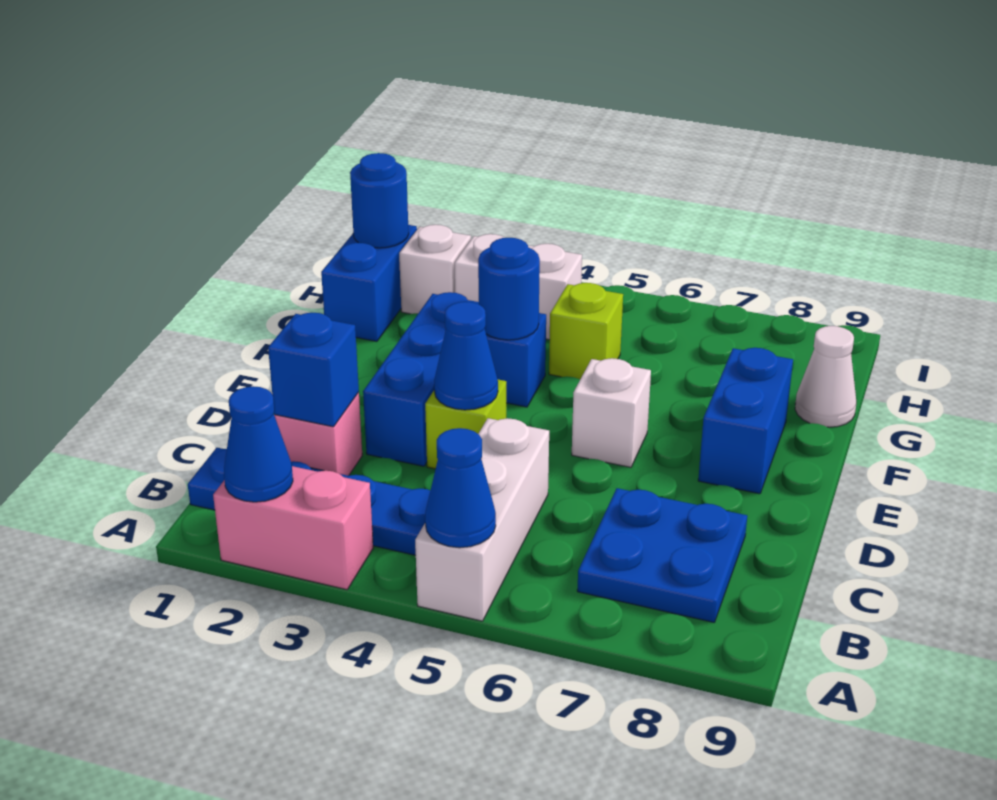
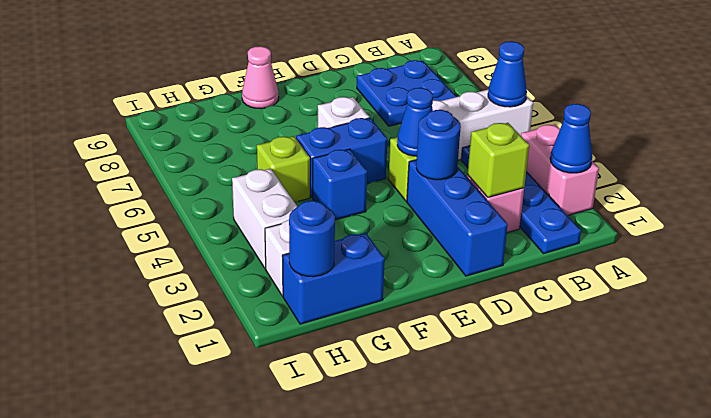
blue brick C2 level 2 -> lime brick C2 level 2
blue brick D3:F3 level 1 -> blue brick D1:D3 level 1
blue brick E8:F8 level 1 -> blue brick E5:F5 level 1
blue round brick F4 level 2 -> blue round brick D3 level 2
none -> pink cone F9 level 1
white cone G9 level 1 -> none

